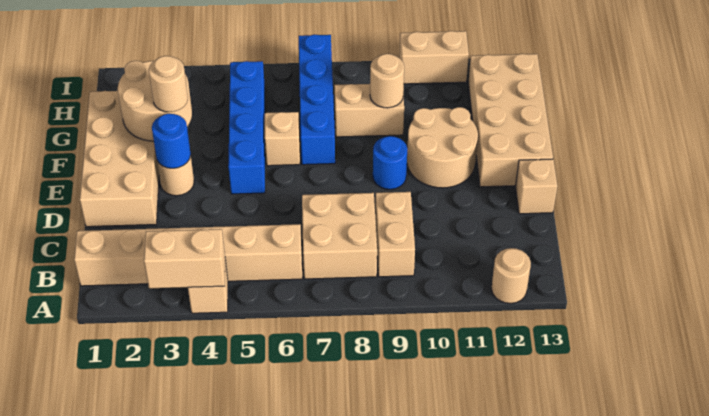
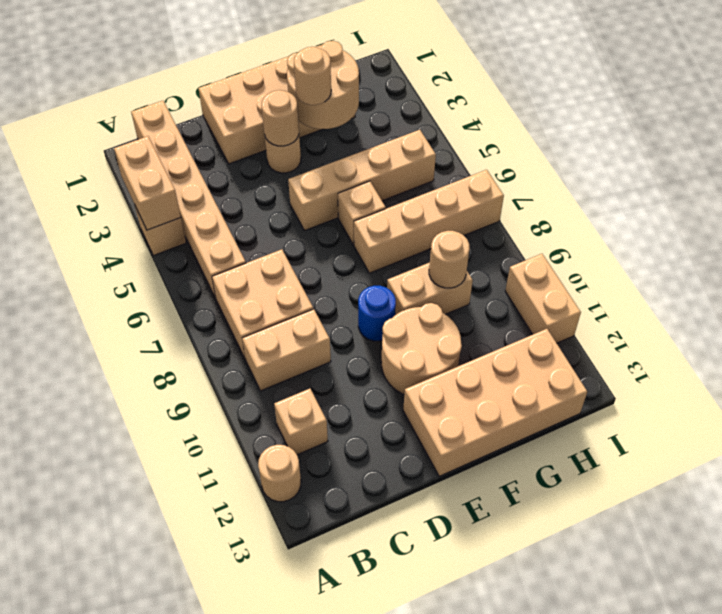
tan brick D13 level 1 -> tan brick B11 level 1
blue round brick E3 level 2 -> tan round brick E3 level 2
blue brick E5:H5 level 1 -> tan brick E5:H5 level 1
blue brick F7:I7 level 1 -> tan brick F7:I7 level 1
tan brick G8:G9 level 1 -> tan brick F9:G9 level 1

